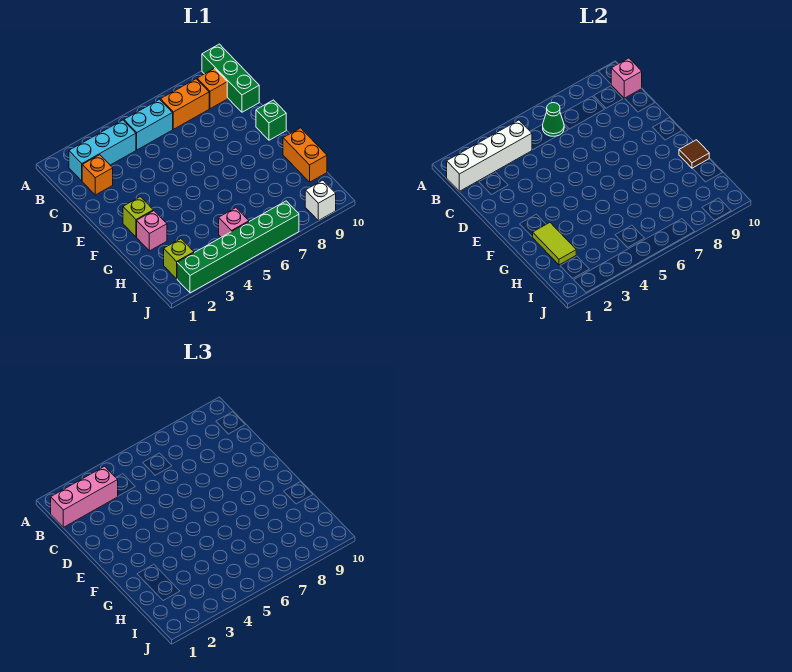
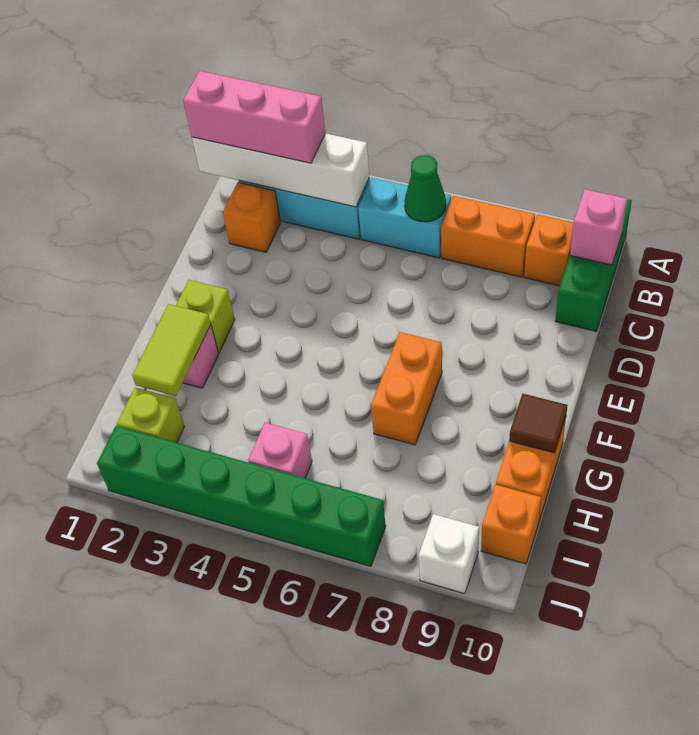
green brick E10 level 1 -> none
none -> orange brick F7:G7 level 1
none -> orange brick I10 level 1

